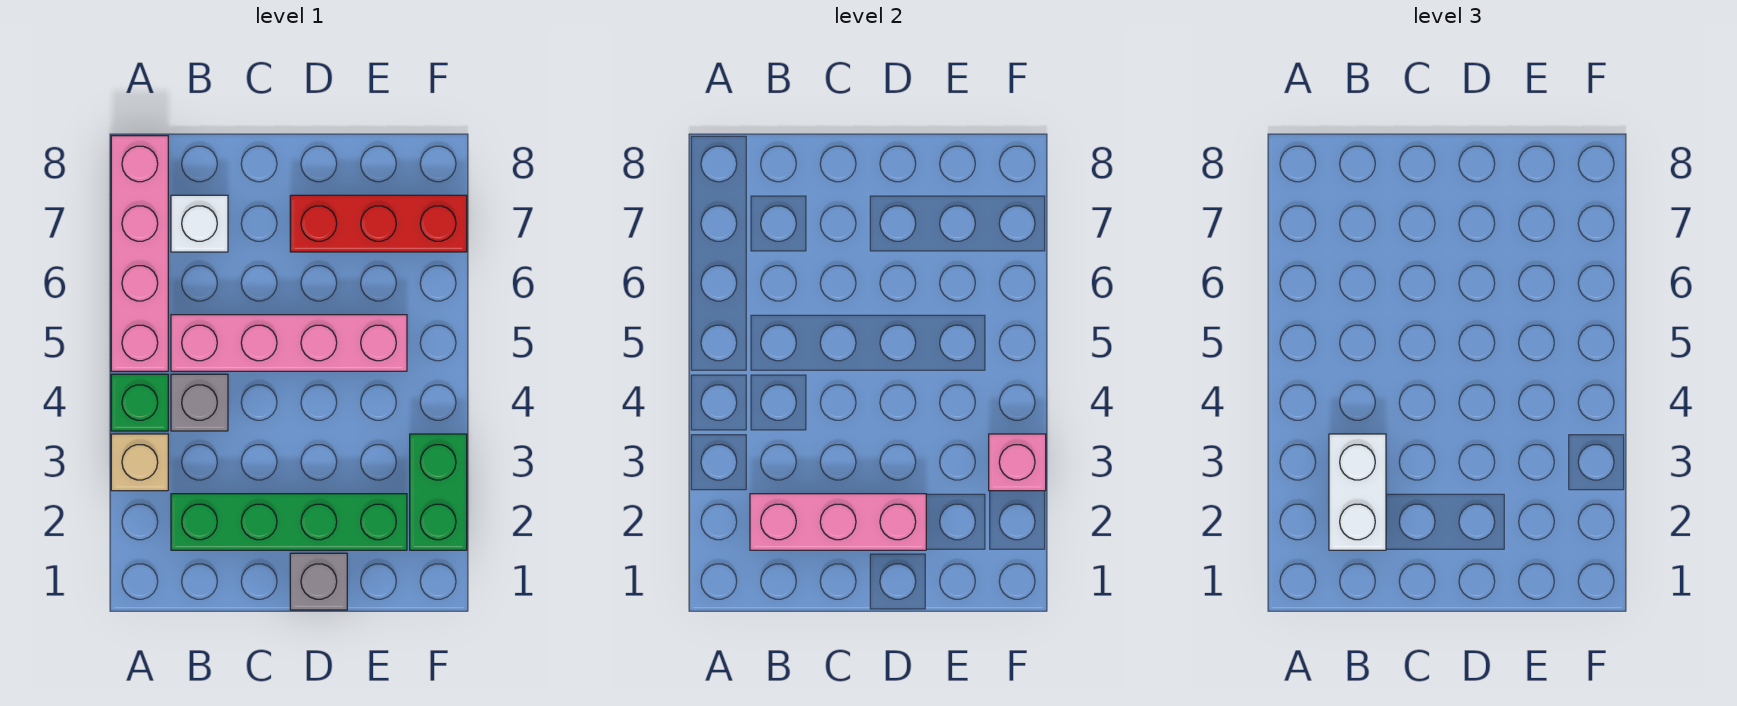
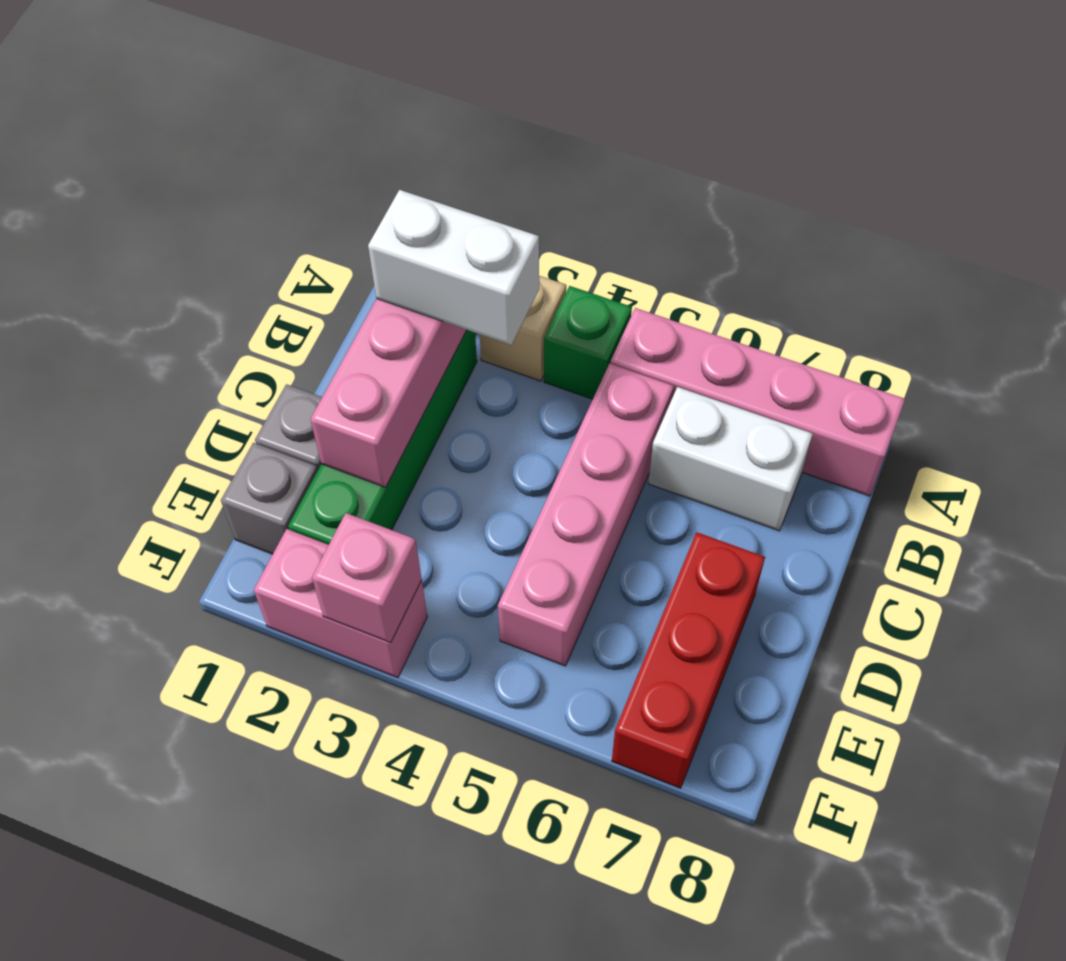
grey brick B4 level 1 -> grey brick E1 level 1
white brick B7 level 1 -> white brick B6:B7 level 1
green brick F2:F3 level 1 -> pink brick F2:F3 level 1

